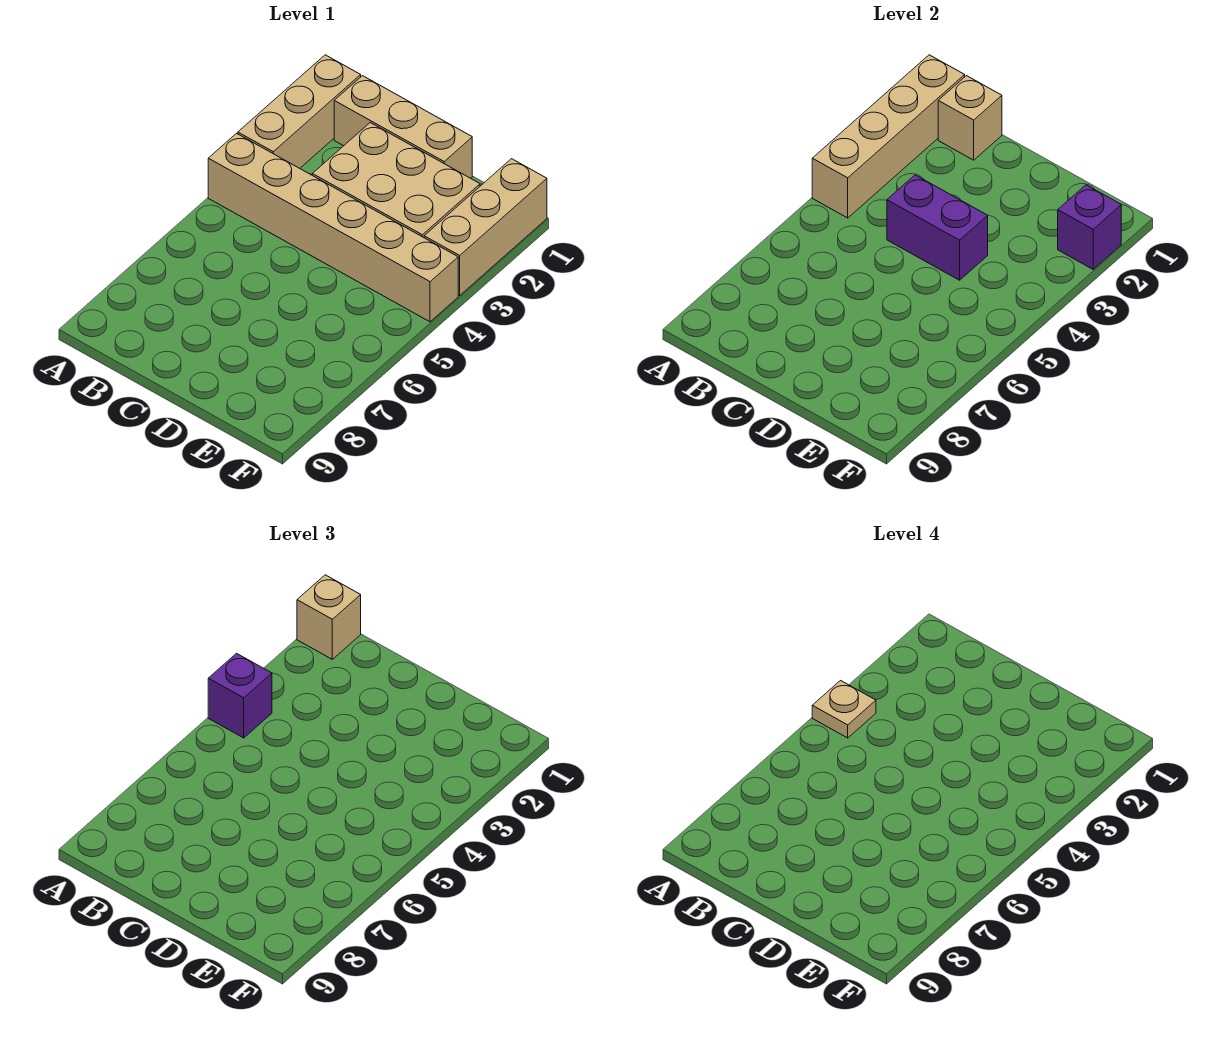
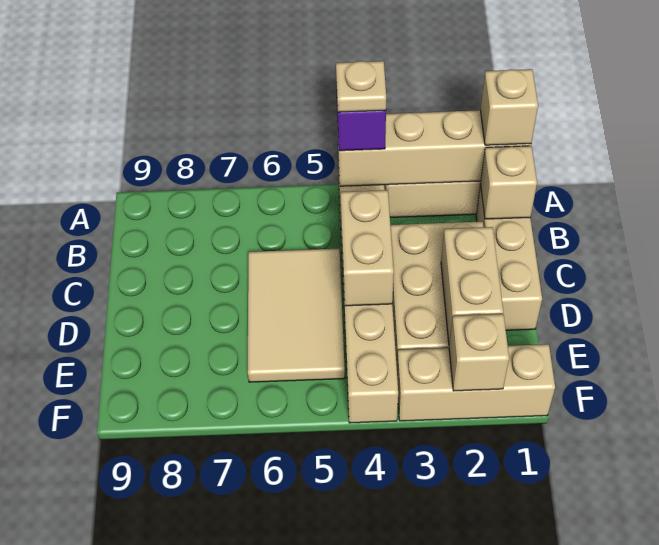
purple brick C4:D4 level 2 -> tan brick C4:D4 level 2
none -> tan tile C5:E6 level 1
none -> tan brick D2:E2 level 2
purple brick F2 level 2 -> tan brick F2 level 2

